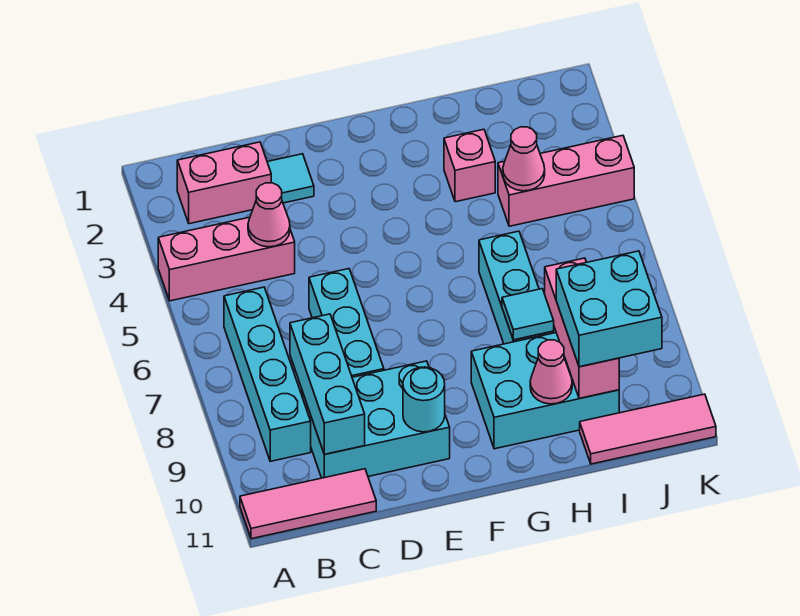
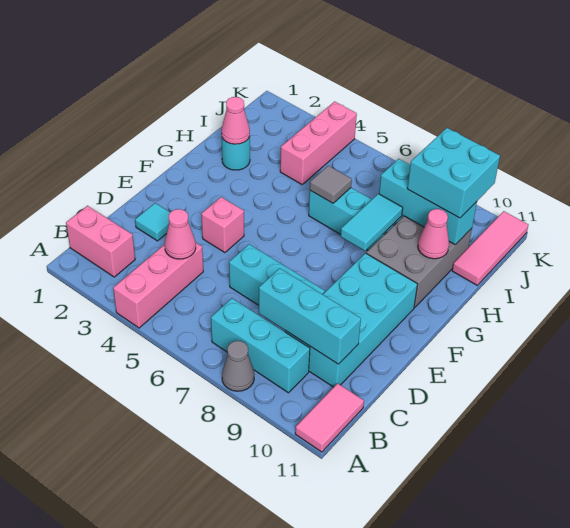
none -> grey cone A8 level 1
pink tile A11:C11 level 1 -> pink tile A11:B11 level 1
pink brick B2:C2 level 1 -> pink brick B1:B2 level 1
cyan brick B6:B9 level 1 -> cyan brick B7:B9 level 1
cyan brick C9:E10 level 1 -> cyan brick C9:F10 level 1
cyan round brick E10 level 2 -> cyan round brick H2 level 1
cyan brick G9:I10 level 1 -> grey brick G9:I10 level 1
pink brick H3 level 1 -> pink brick E4 level 1
none -> grey tile H6 level 2
cyan tile H8 level 2 -> cyan tile G8:H8 level 2
pink cone I4 level 2 -> pink cone H2 level 2
pink brick I8:I10 level 2 -> cyan brick I8:I10 level 2

